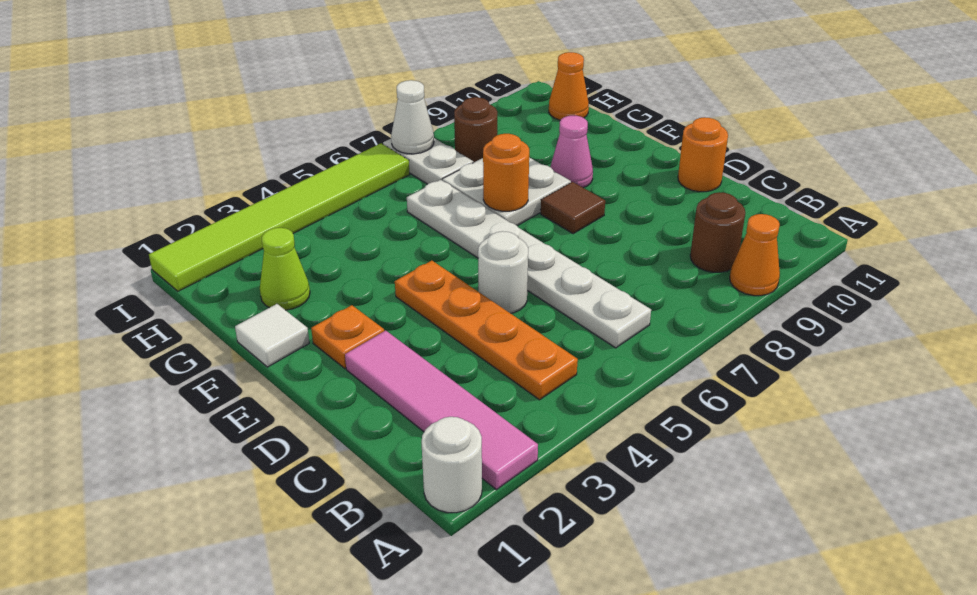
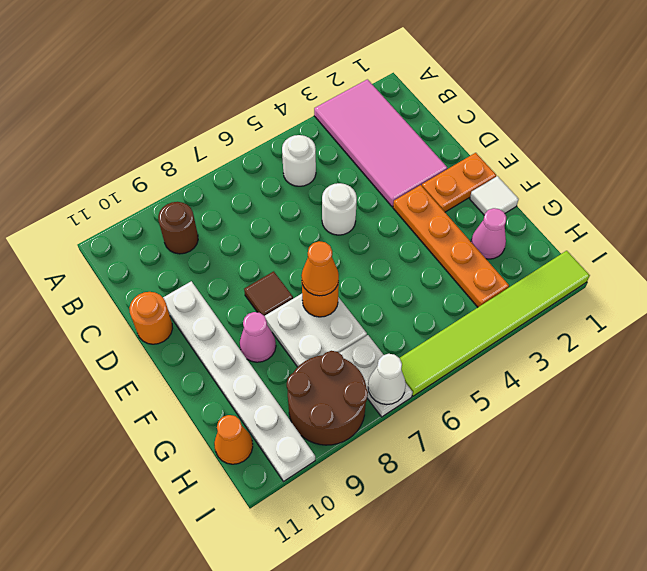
white round brick A1 level 1 -> white round brick B5 level 1
pink tile A2:D2 level 1 -> pink tile A2:D3 level 1
orange cone A9 level 1 -> orange cone F7 level 3
orange plate B4:E4 level 1 -> orange plate E3:H3 level 1
white plate B6:G6 level 1 -> white plate D10:I10 level 1
orange plate E2 level 1 -> orange plate E1:E2 level 1
lime cone G2 level 1 -> pink cone G2 level 1
brown round brick H8 level 1 -> brown round brick H8:I9 level 1

